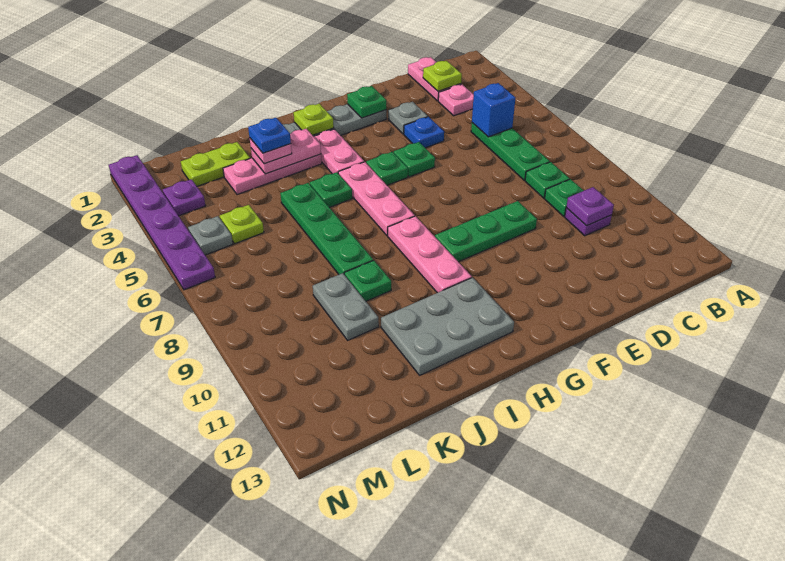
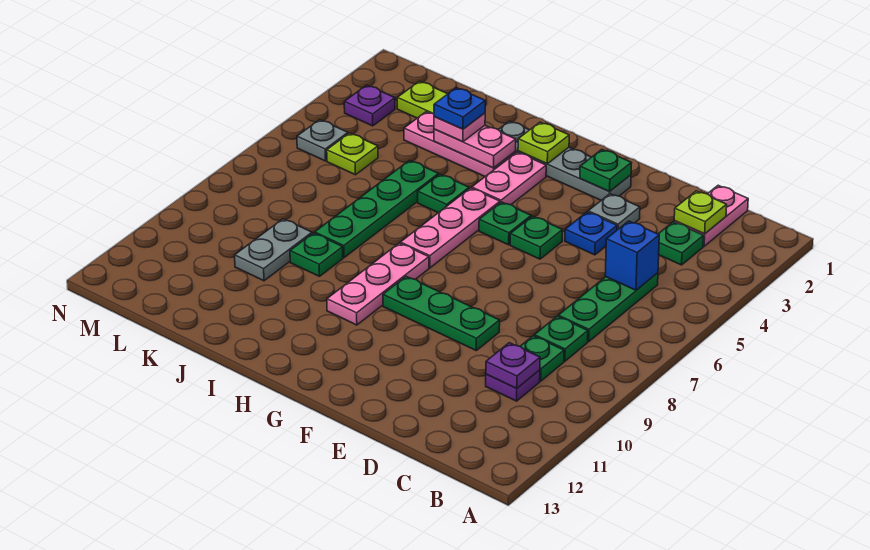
pink plate C3 level 1 -> green plate C3 level 1
grey plate H11:J12 level 1 -> none
purple plate N1:N6 level 1 -> none

